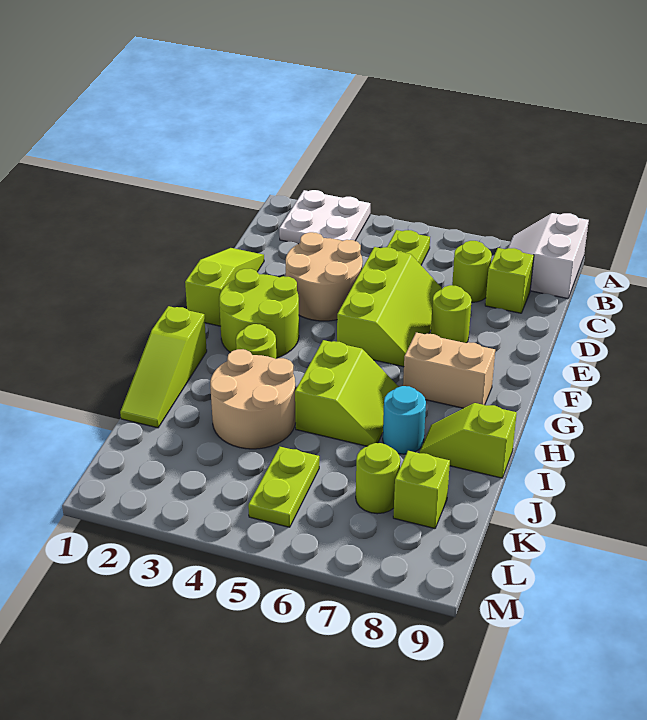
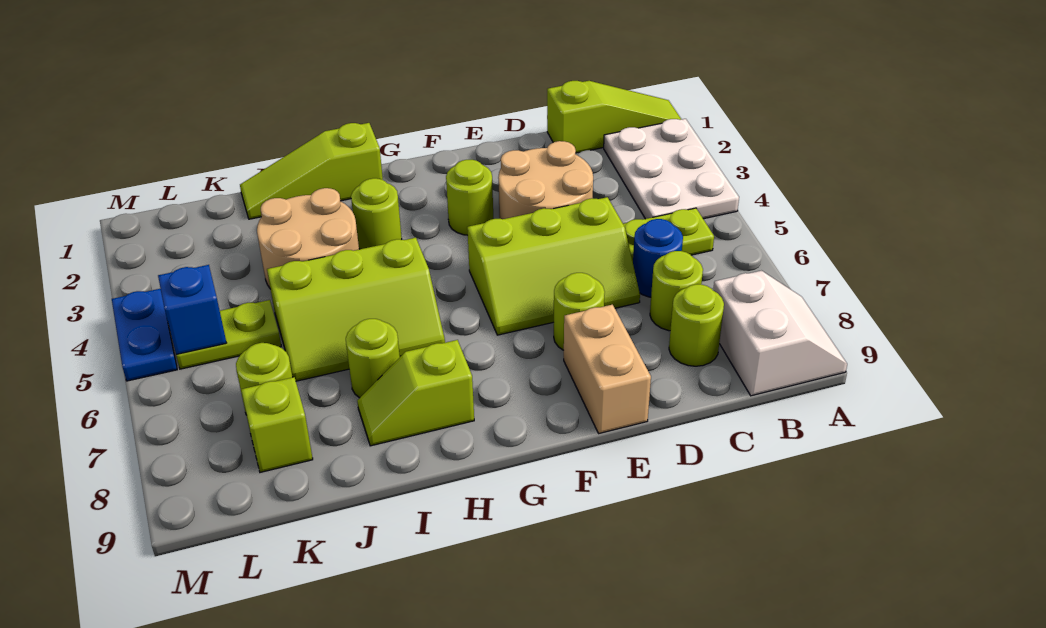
white plate A2:B3 level 1 -> white plate A2:B4 level 1
white slope A8:B9 level 1 top 9 -> white slope A8:B9 level 1 top B
none -> blue round brick C6 level 1
lime brick C8 level 1 -> lime round brick C8 level 1
lime slope D1:F1 level 1 top F -> lime slope A1:C1 level 1 top C
lime round brick F2:G3 level 1 -> lime round brick F3 level 1
tan brick G7:G8 level 1 -> tan brick E8:E9 level 1
lime slope H5:I6 level 1 top 5 -> lime slope H5:J6 level 1 top 5
cyan round brick I7 level 1 -> lime round brick I7 level 1
lime slope I8:I9 level 1 top 9 -> lime slope H8:I8 level 1 top H
none -> blue brick L5 level 2
none -> blue plate M4:M5 level 1

